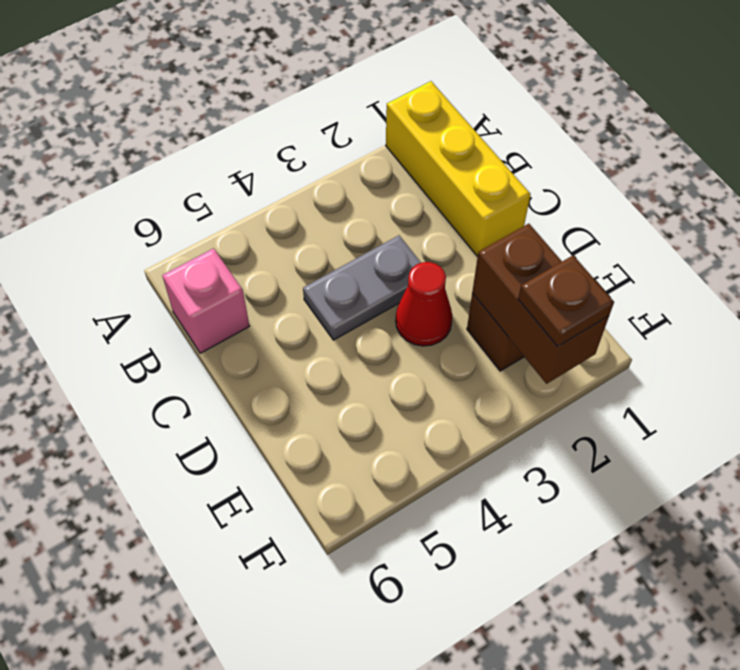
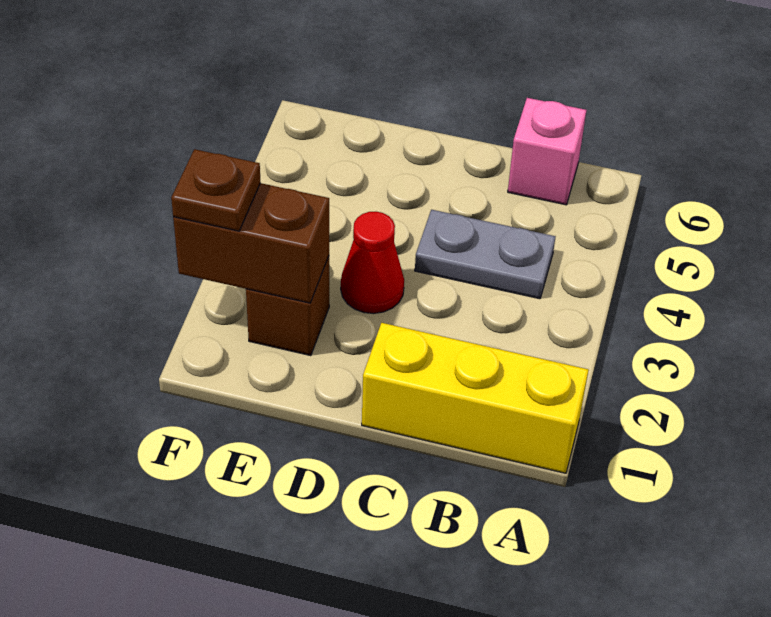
grey plate C3:C4 level 1 -> grey plate B4:C4 level 1

